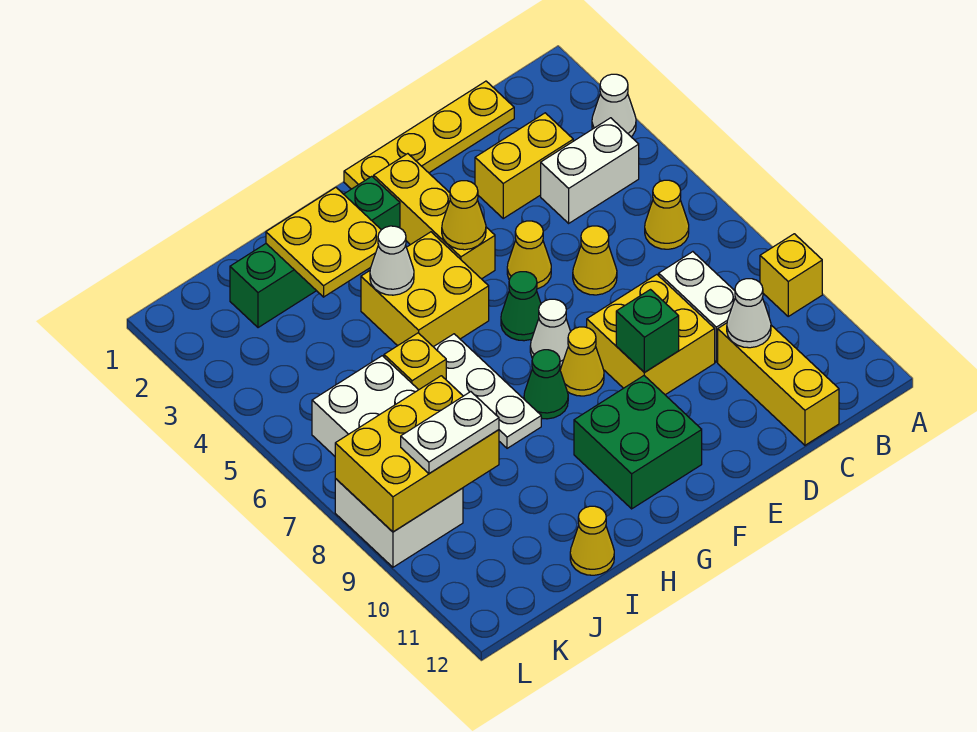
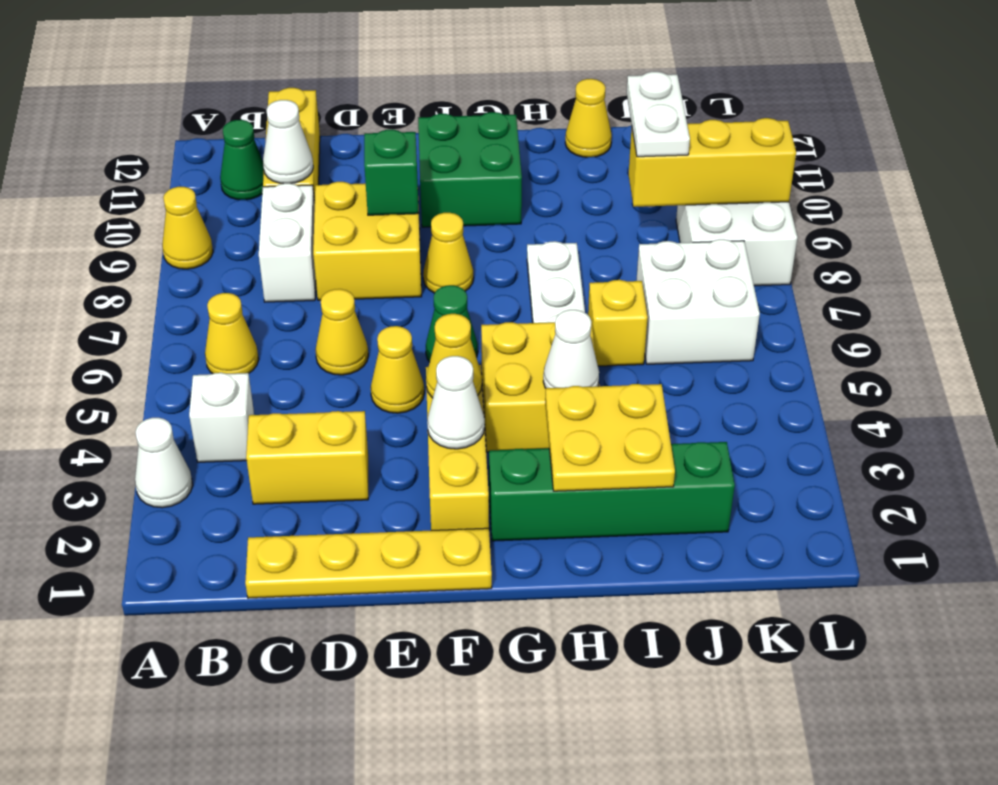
yellow brick A9 level 1 -> yellow cone A9 level 1
white brick B4:C4 level 1 -> white brick B4 level 1
white cone F7 level 1 -> white cone F3 level 2
green cone G8 level 1 -> green cone B11 level 1
yellow brick J8:L9 level 2 -> yellow brick J9:L9 level 2
white plate J9:K9 level 3 -> white plate J9:J10 level 3

